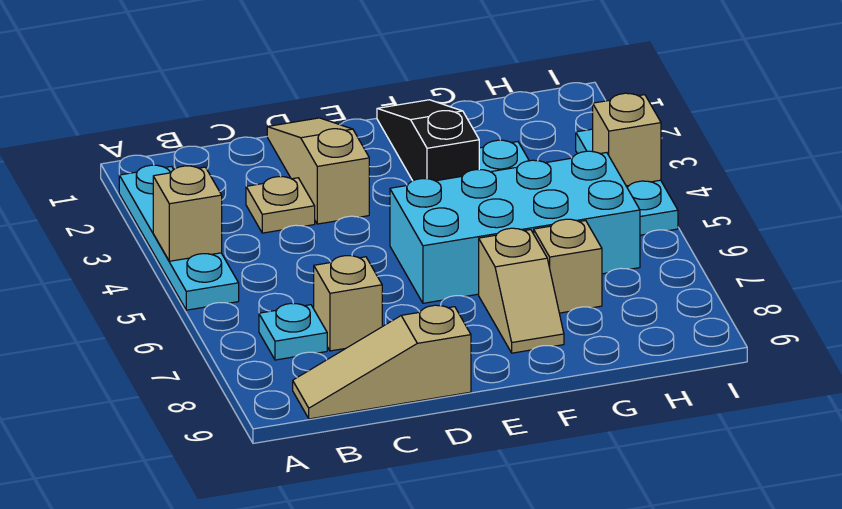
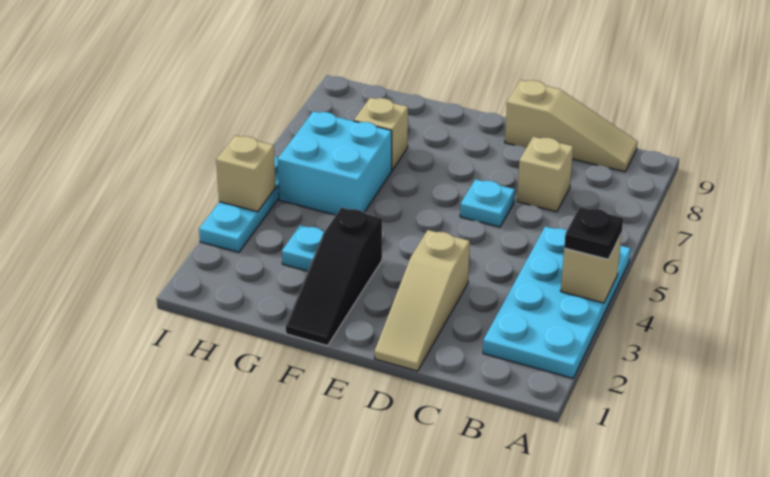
cyan plate A2:A5 level 1 -> cyan plate A2:B5 level 1
none -> black plate A4 level 3
cyan plate B7 level 1 -> cyan plate D6 level 1
tan plate C3 level 1 -> none
cyan brick E5:H6 level 1 -> cyan brick G5:H6 level 1
tan slope F7:F8 level 1 top 7 -> none

